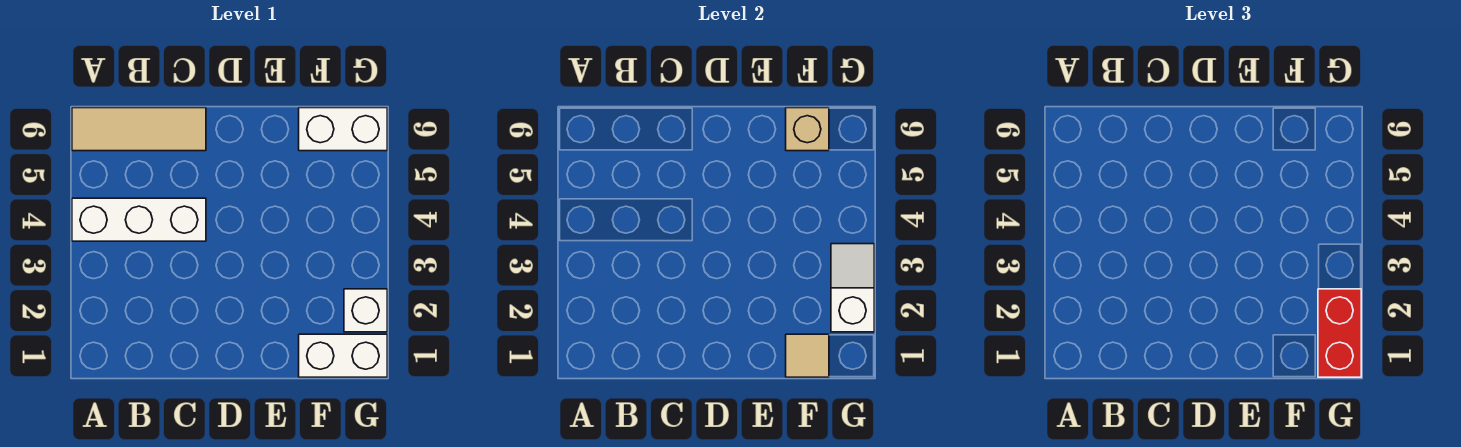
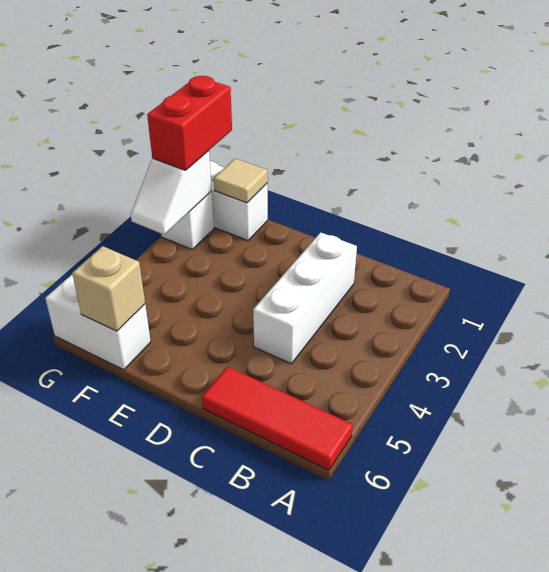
white brick A4:C4 level 1 -> white brick C2:C4 level 1
tan tile A6:C6 level 1 -> red tile A6:C6 level 1

